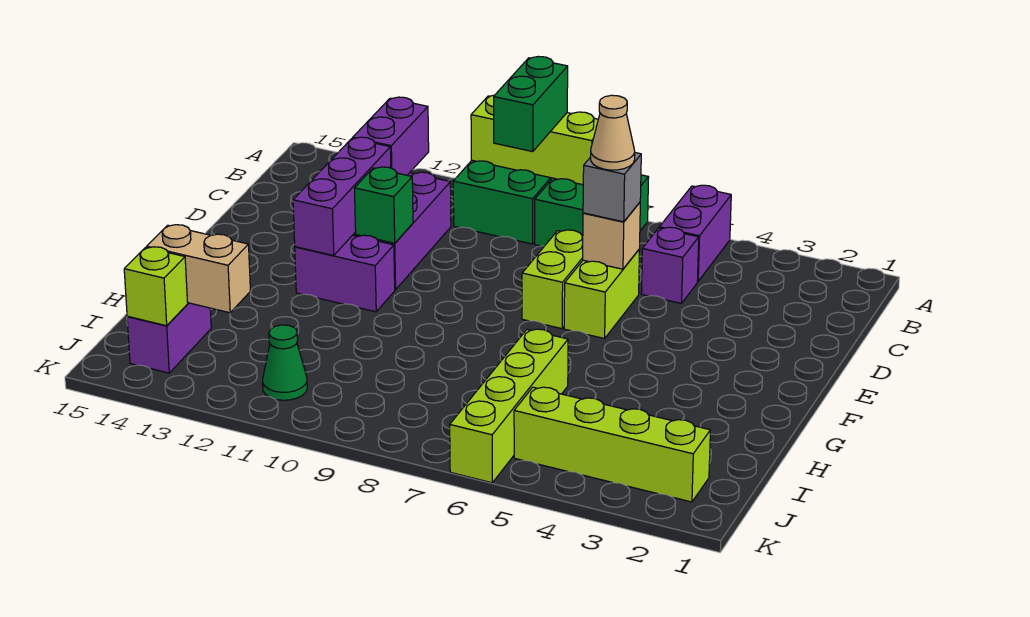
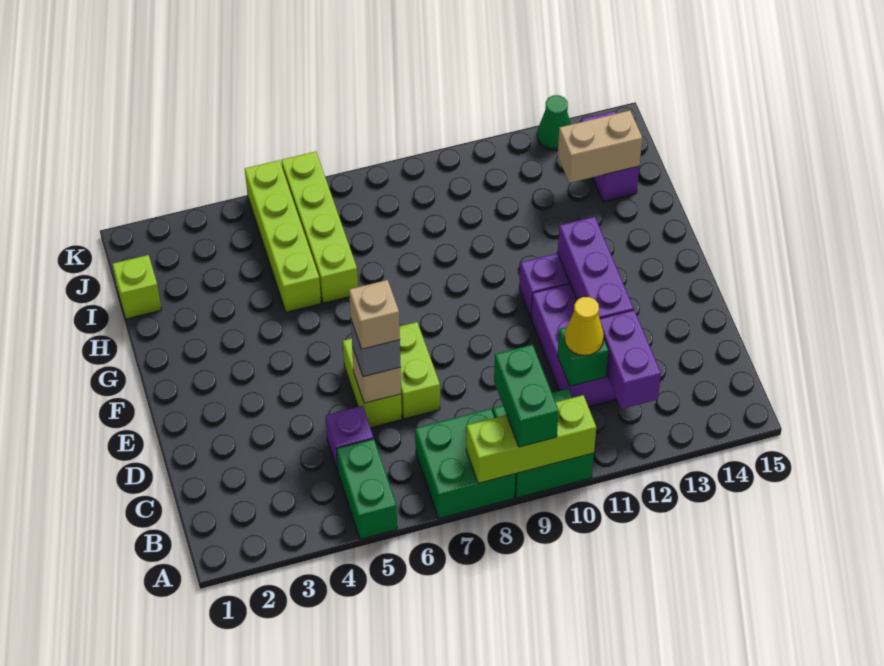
purple brick A5:B5 level 1 -> green brick A5:B5 level 1
none -> yellow cone C11 level 3
tan cone D6 level 4 -> tan brick D6 level 4
green brick E11 level 2 -> green brick C11 level 2
lime brick J2:J5 level 1 -> lime brick H5:K5 level 1
green cone J11 level 1 -> green cone K13 level 1
lime brick J14 level 2 -> lime brick I1 level 1

